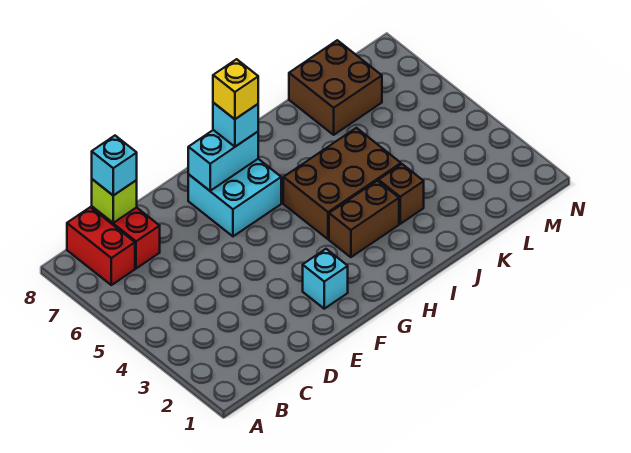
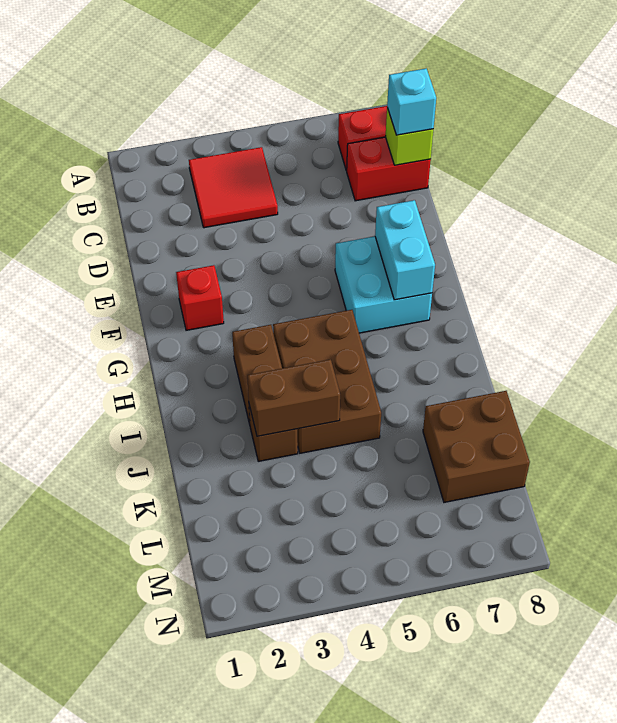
none -> red tile B3:C4 level 1
cyan brick F2 level 1 -> red brick F2 level 1
cyan brick G7 level 3 -> none
yellow brick G7 level 4 -> none
none -> brown brick J3:J4 level 2

